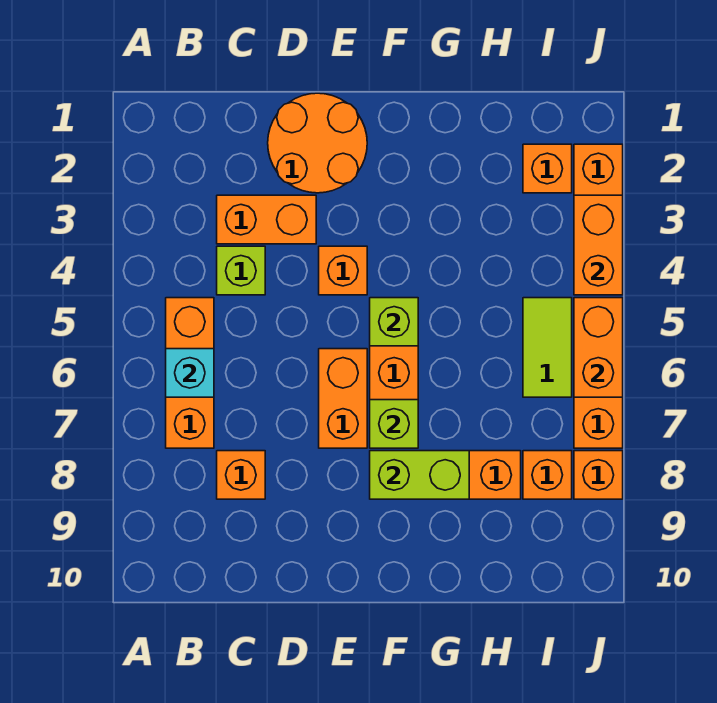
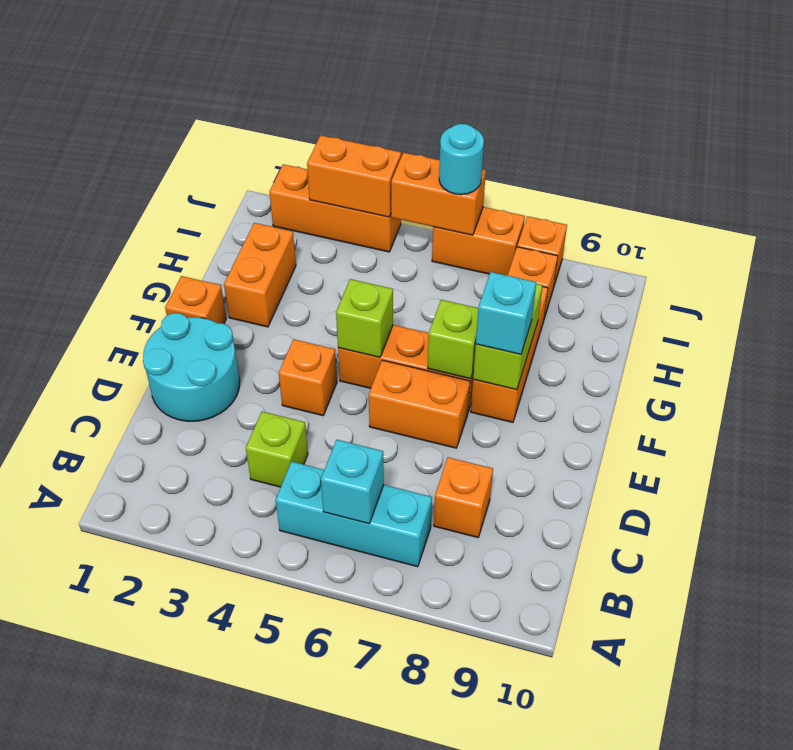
orange brick B5:B7 level 1 -> cyan brick B5:B7 level 1
orange brick C3:D3 level 1 -> orange brick G2:H2 level 1
orange round brick D1:E2 level 1 -> cyan round brick D1:E2 level 1
none -> cyan brick F8 level 3
orange brick I2 level 1 -> orange brick F1 level 1
lime tile I5:I6 level 1 -> none
none -> cyan round brick J6 level 3

